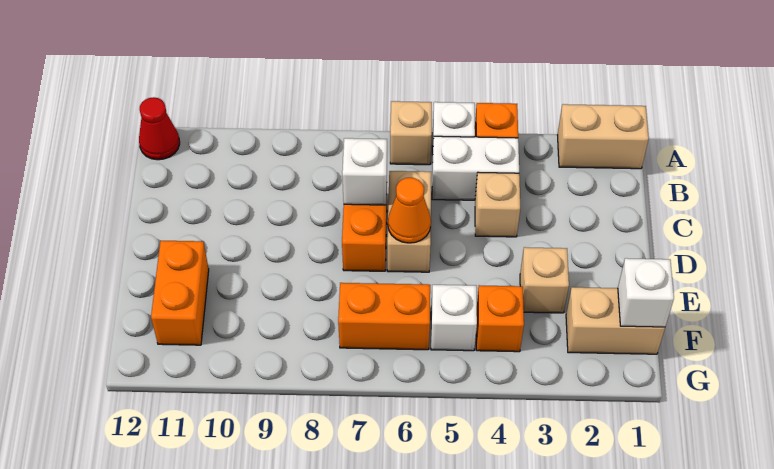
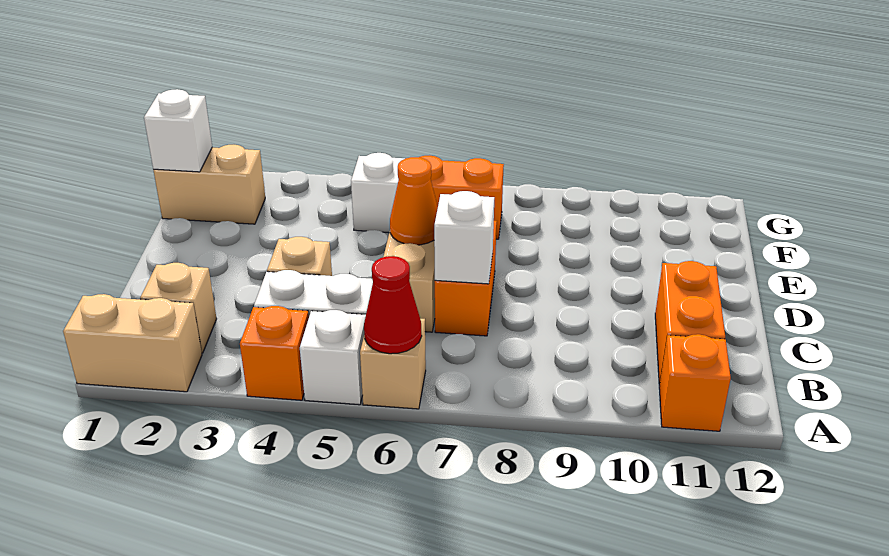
red cone A12 level 1 -> red cone A6 level 2
tan brick E3 level 1 -> tan brick B2 level 1
orange brick E11:F11 level 1 -> orange brick B11:C11 level 1
orange brick F4 level 1 -> orange brick A11 level 1

